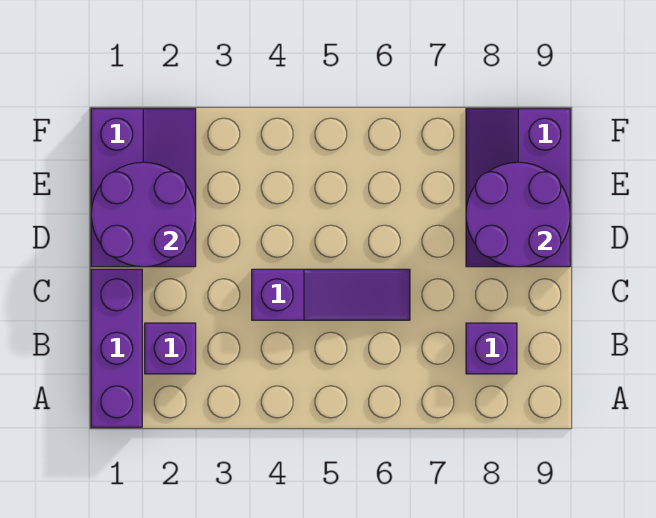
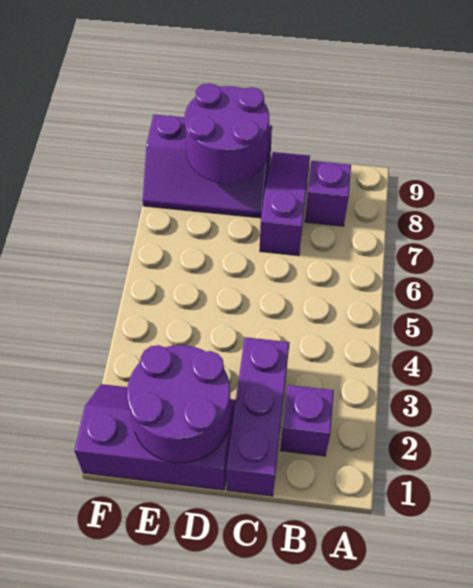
purple brick A1:C1 level 1 -> purple brick C1:C3 level 1
purple slope C4:C6 level 1 top 4 -> purple slope C7:C9 level 1 top 7

